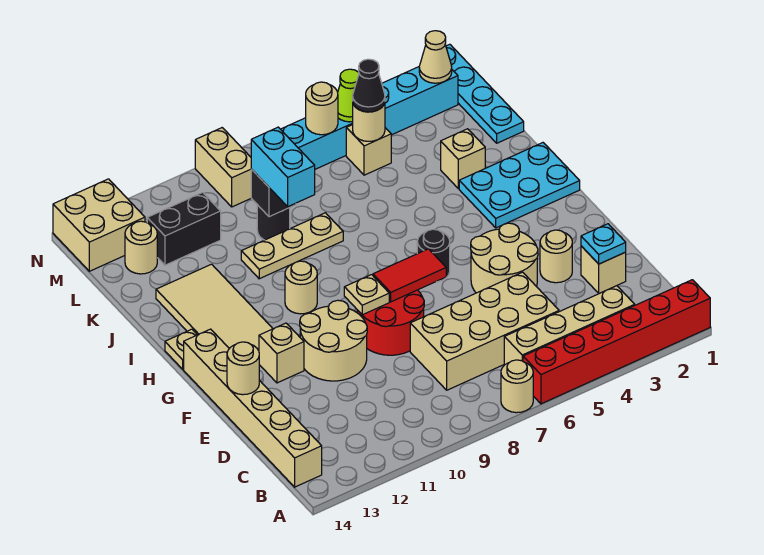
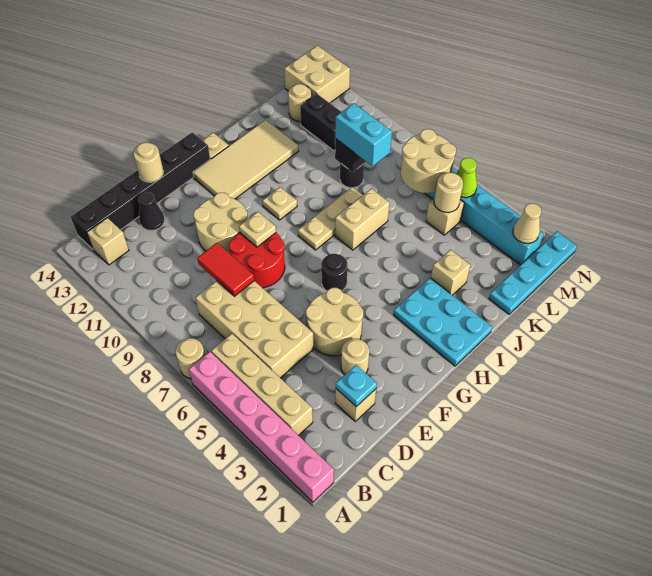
red brick A1:A6 level 1 -> pink brick A1:A6 level 1
tan brick B14:G14 level 1 -> black brick B14:G14 level 1
red tile F7:F8 level 2 -> red tile D8:D9 level 2
tan brick F12 level 1 -> tan brick B13 level 1
tan round brick H10 level 1 -> tan plate H10 level 1
tan plate J8:J10 level 1 -> tan plate H8:J8 level 1
cyan brick J9:K9 level 3 -> cyan brick K8:K9 level 3
black cone L5 level 3 -> black cone D13 level 1
tan round brick M6 level 2 -> tan round brick L6:M7 level 2
tan brick M9:N9 level 1 -> tan brick I7:J7 level 1

